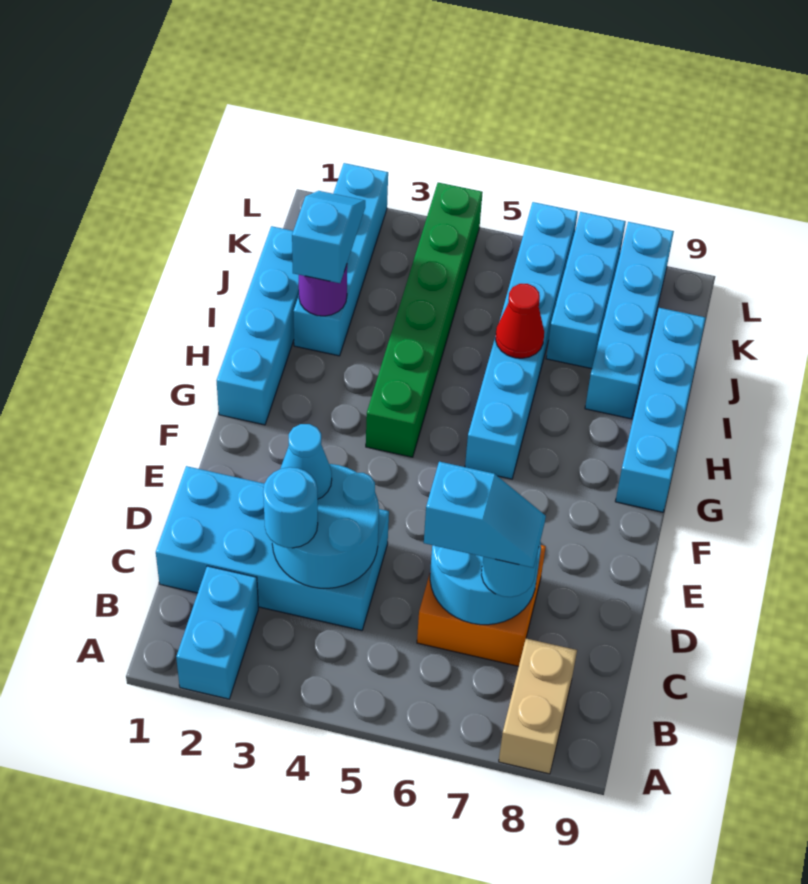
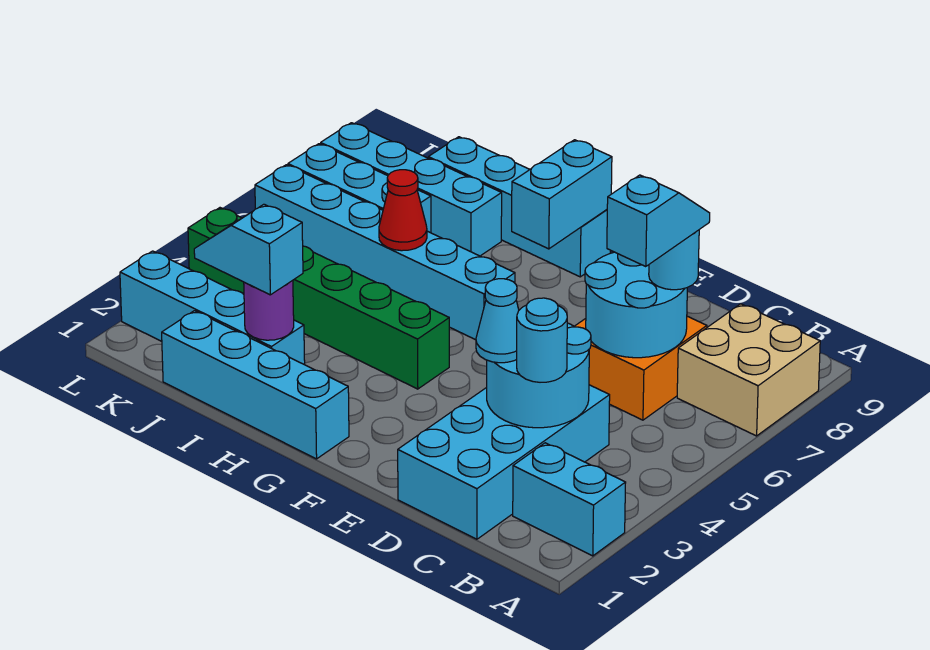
tan brick A8:B8 level 1 -> tan brick A7:B8 level 1
none -> cyan brick G8:G9 level 2

